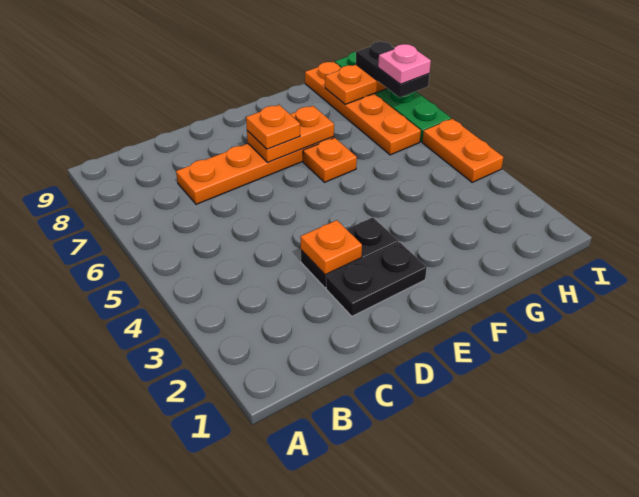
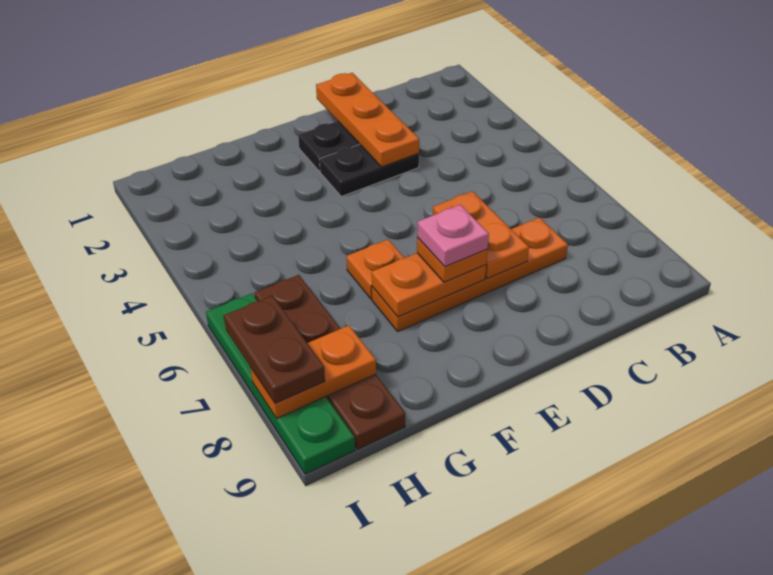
orange plate D3 level 2 -> orange plate D1:D3 level 2
orange plate H6:H9 level 1 -> brown plate H6:H9 level 1
orange plate I4:I5 level 1 -> orange plate D6:D7 level 2
black plate I7:I8 level 3 -> brown plate I7:I8 level 3
pink plate I7 level 4 -> pink plate E7 level 4

